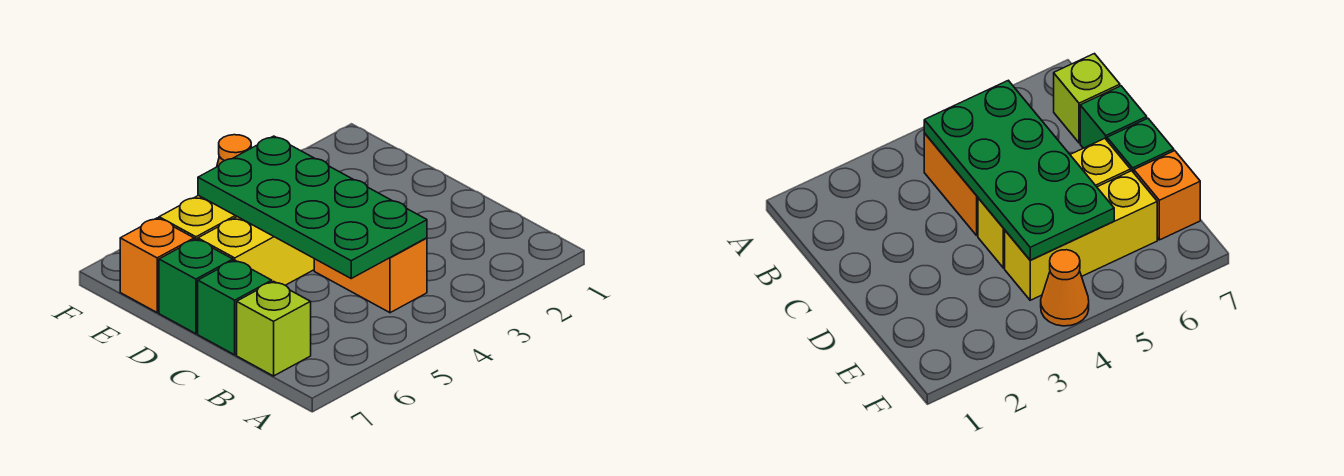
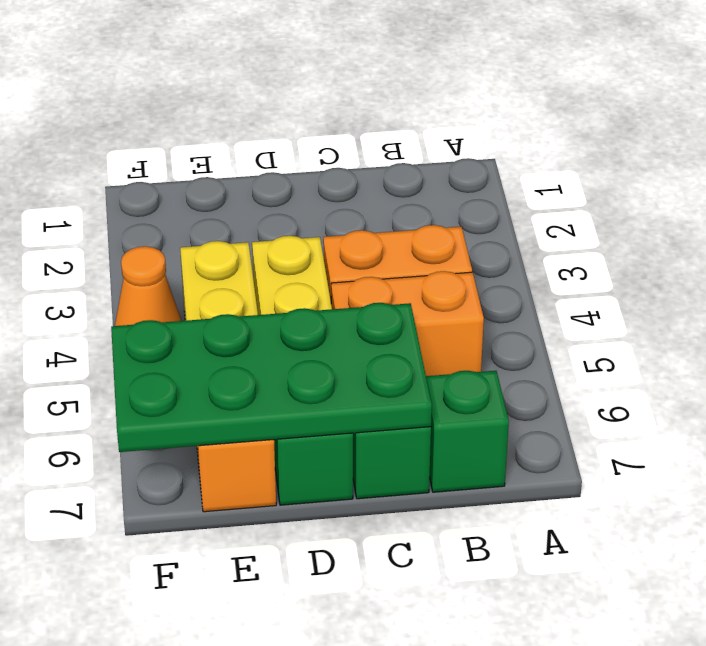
green plate B4:E5 level 2 -> green plate C6:F7 level 2
none -> orange brick B5:C5 level 1
lime brick B7 level 1 -> green brick B7 level 1

